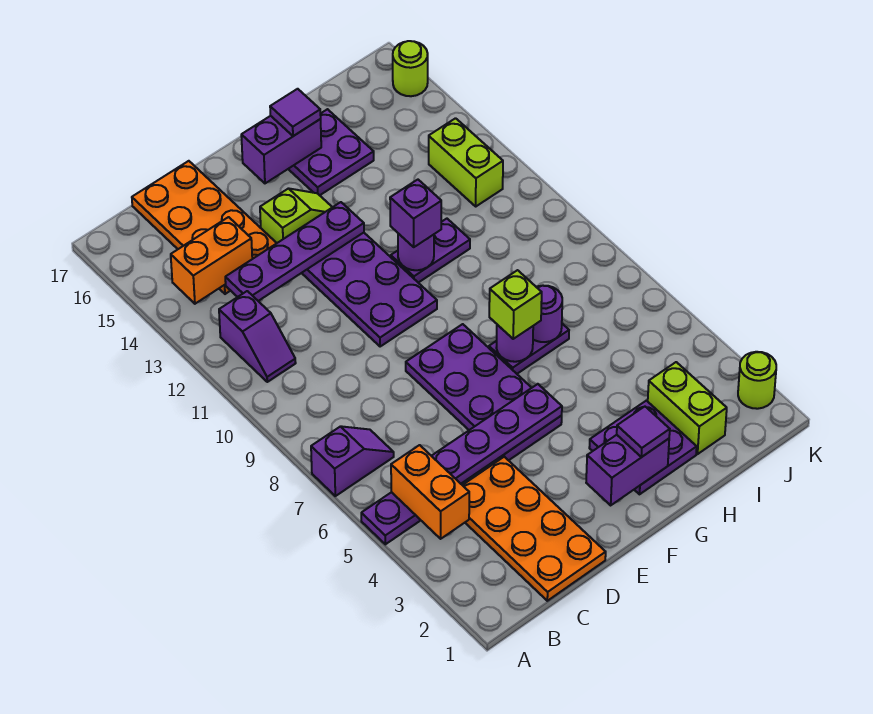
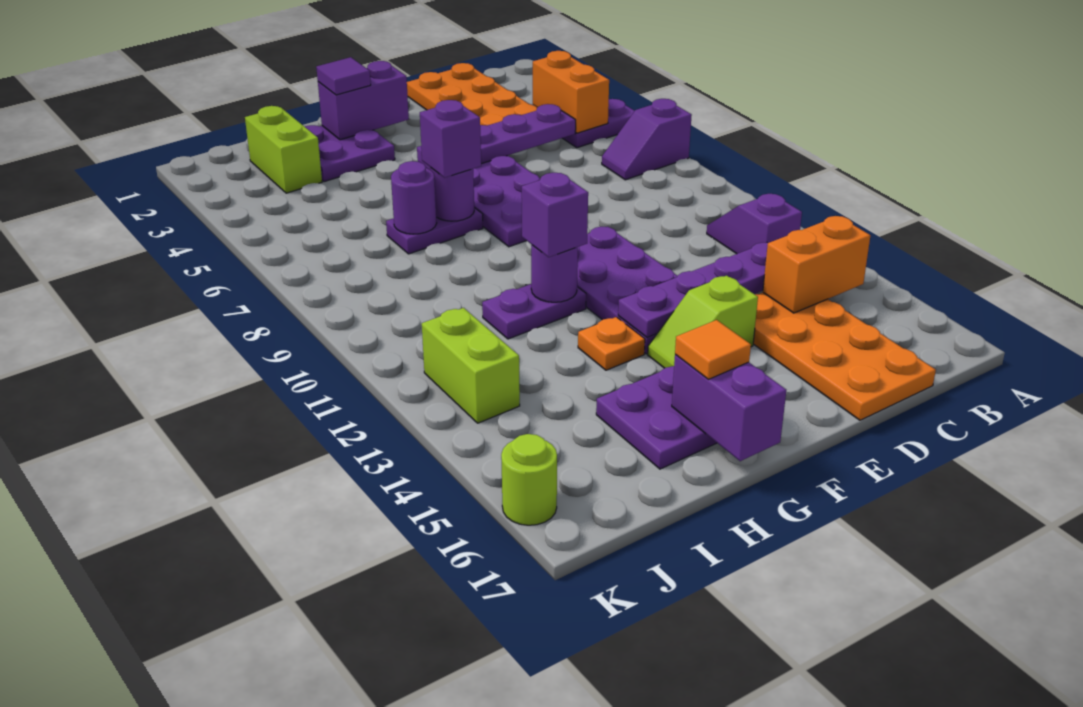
purple brick F16:G16 level 2 -> purple brick G16:G17 level 2
lime brick G7 level 3 -> purple brick G7 level 3
none -> orange plate G13 level 1
purple tile G16 level 3 -> orange tile G16 level 3
lime round brick K2 level 1 -> none

